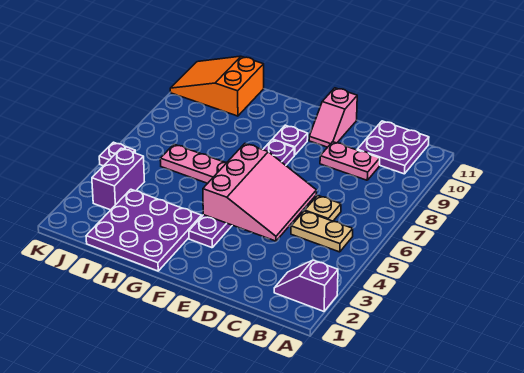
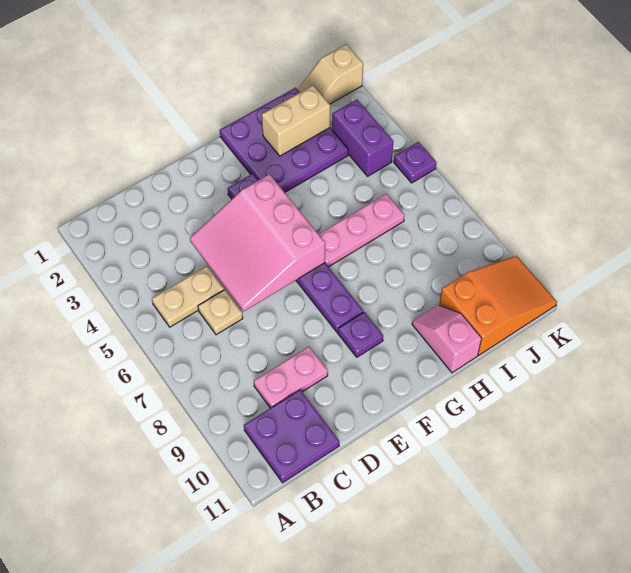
purple slope A2:B2 level 1 top A -> none
pink slope E10:E11 level 1 top 11 -> pink slope H10:H11 level 1 top 11
none -> tan brick H2:I2 level 2
none -> tan slope J1:K1 level 1 top K

